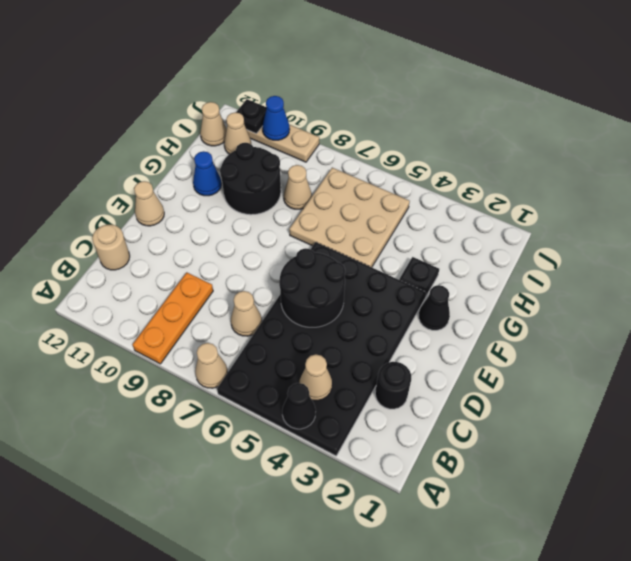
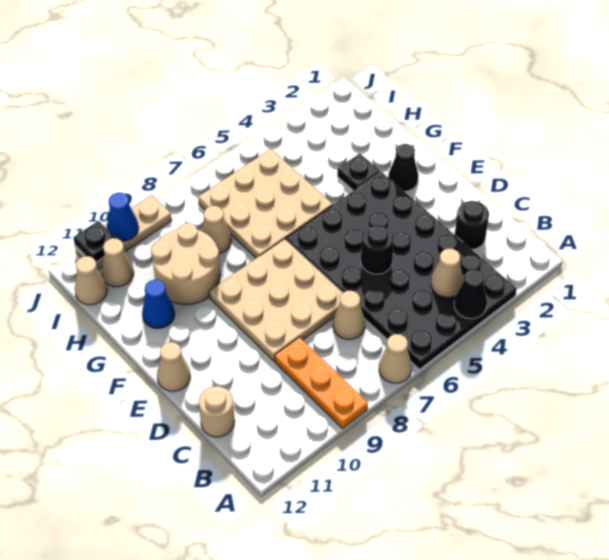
black round brick D5:E6 level 2 -> black round brick D5 level 2
none -> tan plate D7:F9 level 1
black round brick G9:H10 level 1 -> tan round brick G9:H10 level 1

